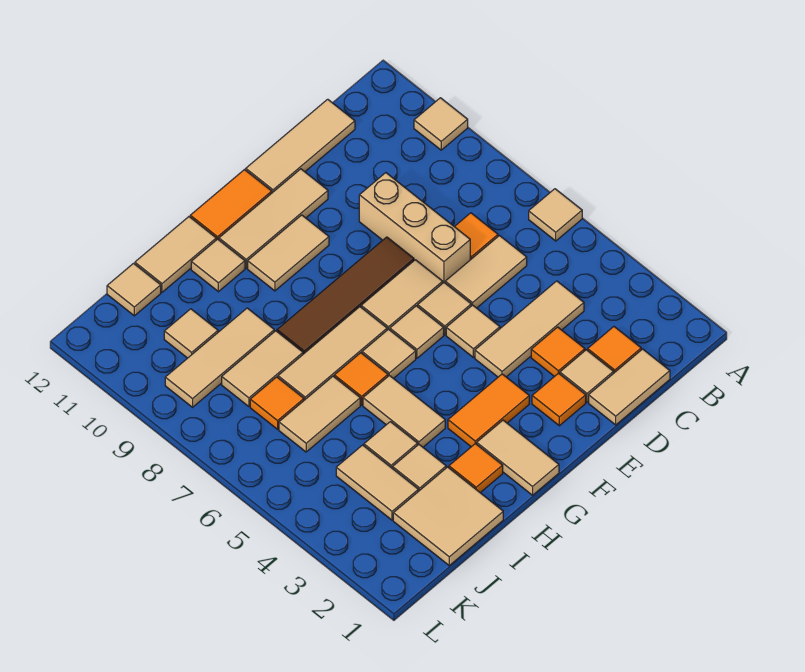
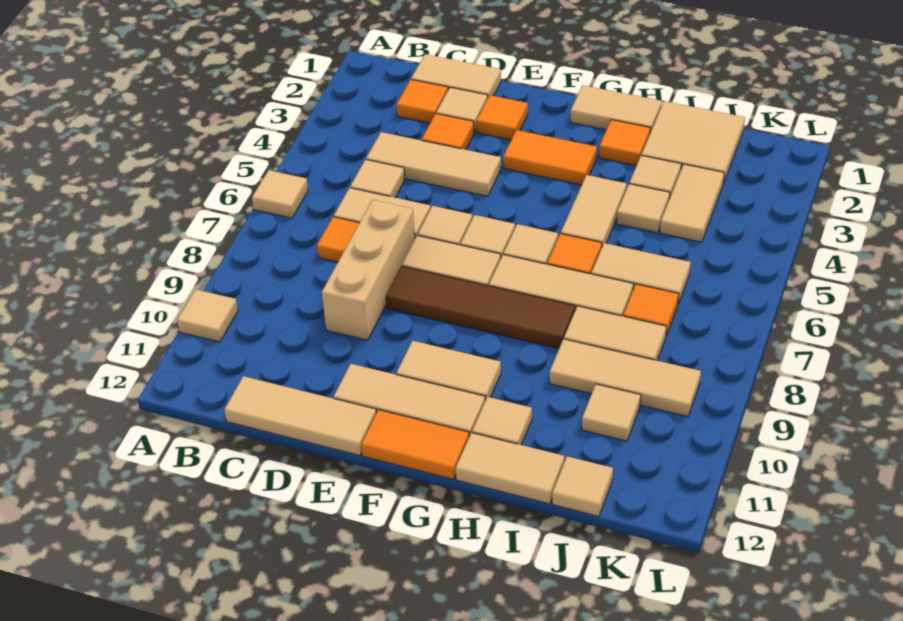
tan tile E5 level 1 -> tan tile C5 level 1
tan tile G1:G2 level 1 -> tan tile G1:H1 level 1

